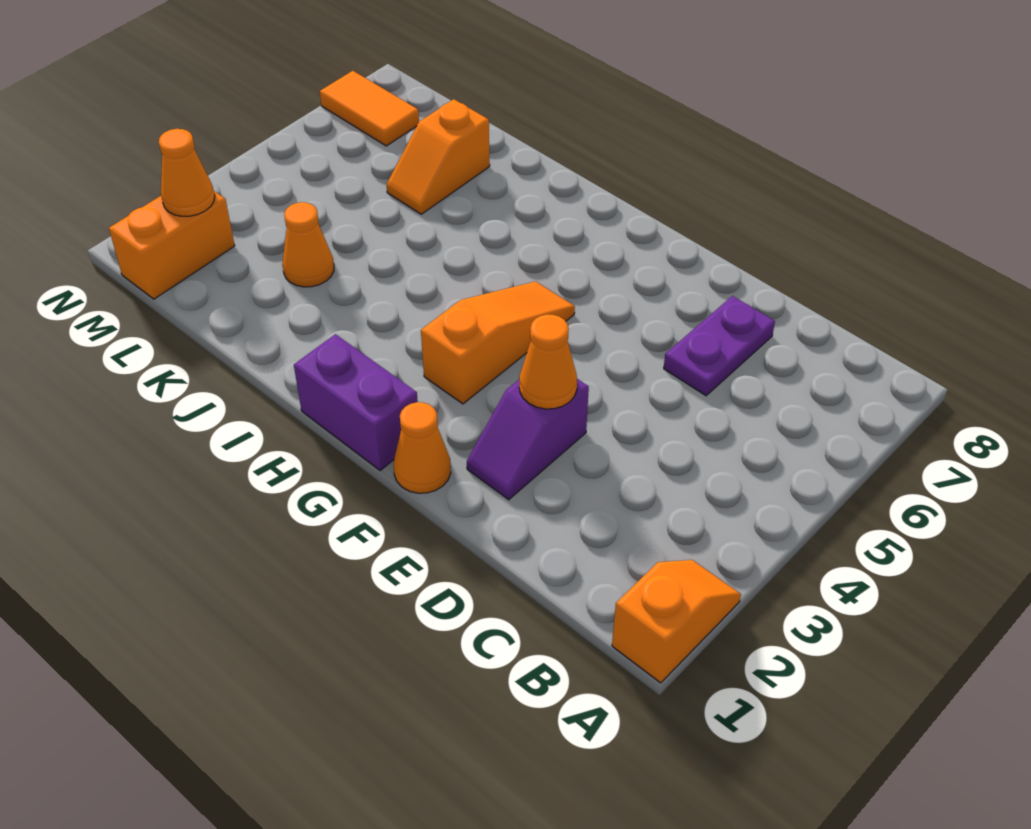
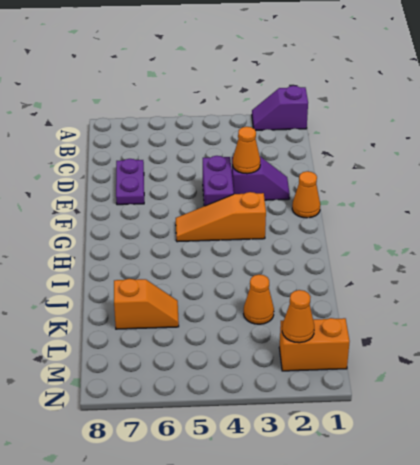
orange slope A1:A2 level 1 top 1 -> purple slope A1:A2 level 1 top 1
purple plate D6:D7 level 1 -> purple plate D7:E7 level 1
purple brick G1:H1 level 1 -> purple brick E4:F4 level 1
orange tile M7:N7 level 1 -> none

